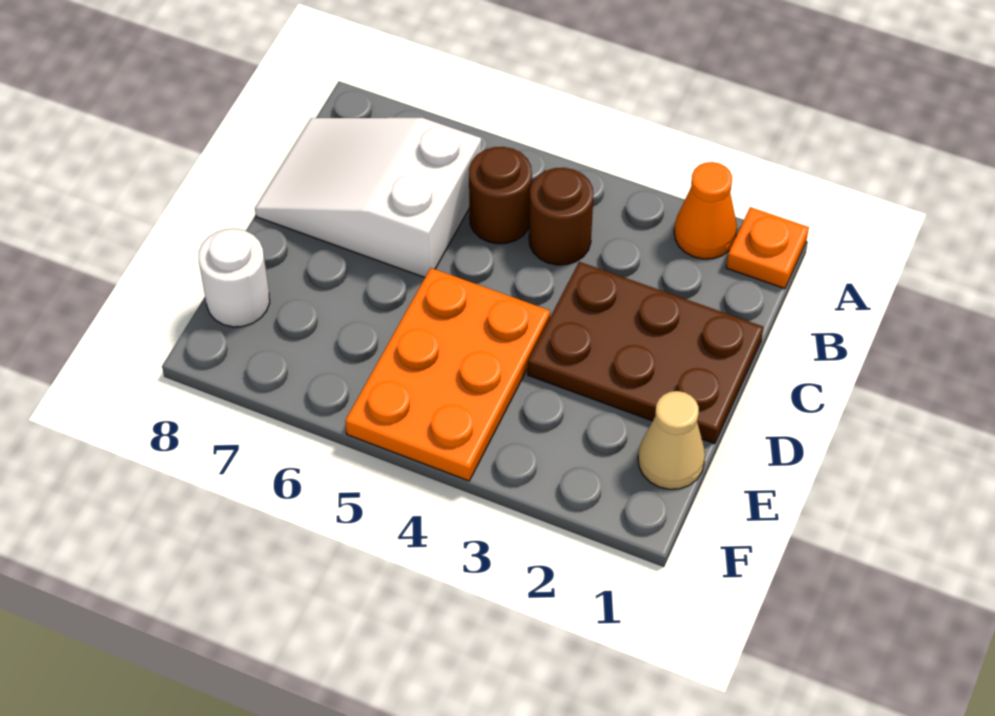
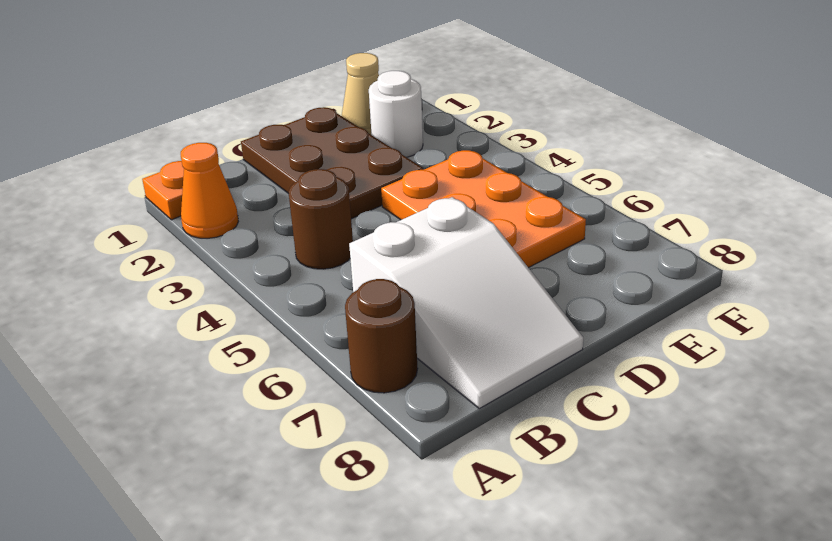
brown round brick B5 level 1 -> brown round brick A7 level 1
orange plate D4:F5 level 1 -> orange plate D4:E6 level 1
white round brick E8 level 1 -> white round brick E2 level 1

